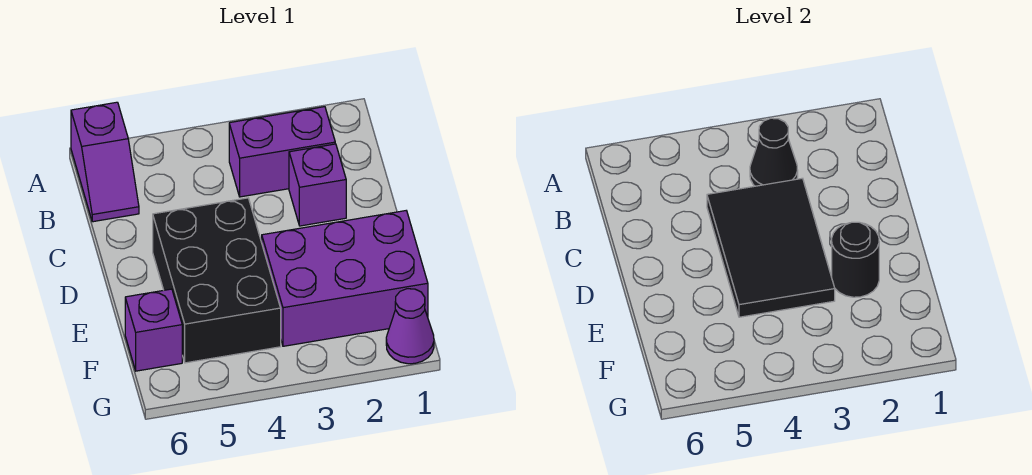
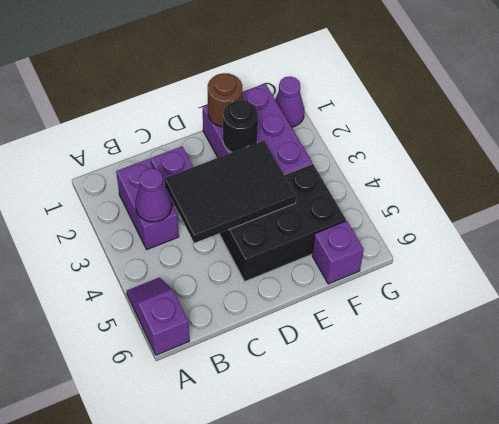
purple slope A6:B6 level 1 top A -> purple slope A5:A6 level 1 top 6
black cone B3 level 2 -> purple cone B3 level 2
none -> brown round brick E1 level 2

